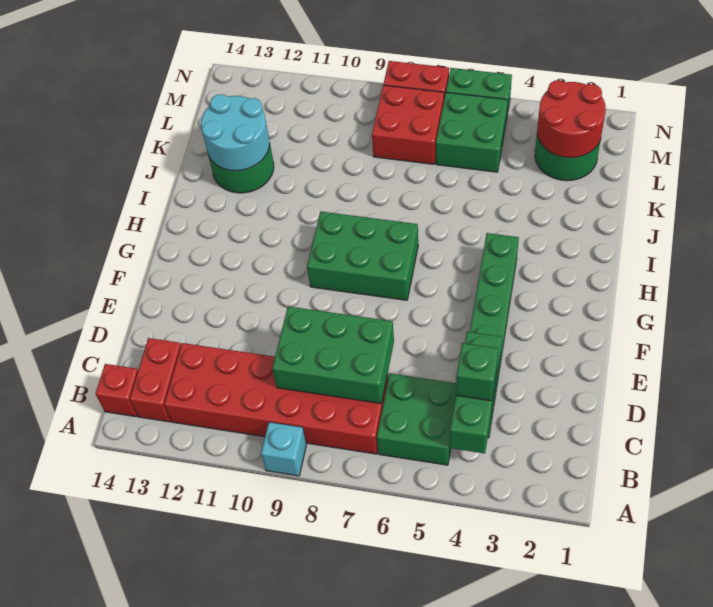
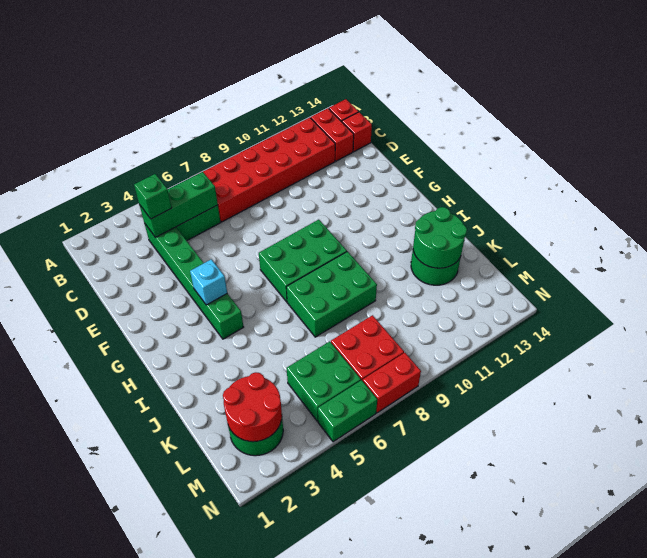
cyan brick A9 level 1 -> cyan brick G4 level 2
green brick B4:D4 level 2 -> green brick C4:C6 level 2
green brick C7:D9 level 2 -> green brick I7:J9 level 1
none -> red brick C14 level 1
cyan round brick J12:K13 level 2 -> green round brick J12:K13 level 2

